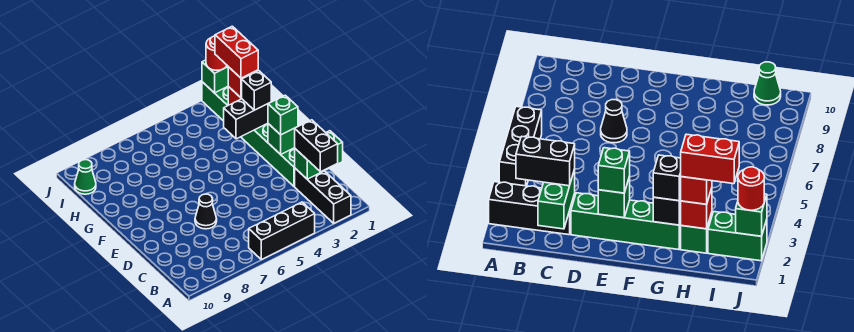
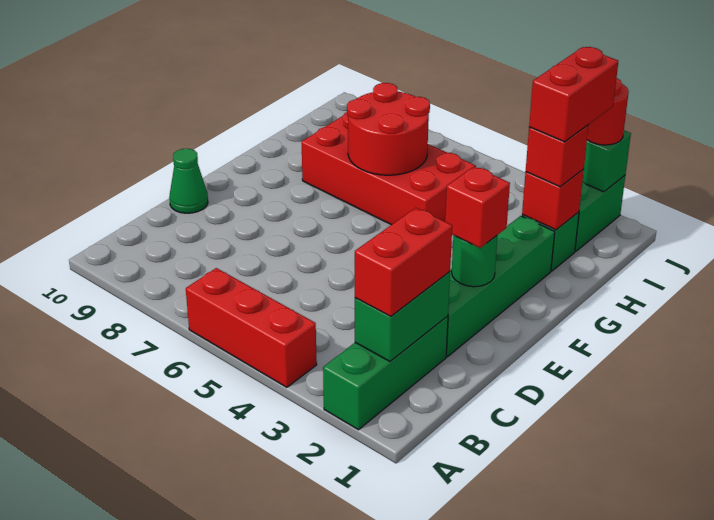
black brick A2:C2 level 1 -> green brick A2:C2 level 1
black brick A4:A6 level 1 -> red brick A4:A6 level 1
black brick B2:C2 level 3 -> red brick B2:C2 level 3
green brick C1:C2 level 2 -> green brick B2:C2 level 2
black cone D7 level 1 -> none
green brick E2 level 2 -> green round brick E2 level 2
green brick E2 level 3 -> red brick E2 level 3
black brick G2:G3 level 2 -> none
black brick G2 level 3 -> none
none -> red brick G5:H8 level 1
none -> red round brick G6:H7 level 2
green cone I10 level 1 -> green cone D10 level 1

